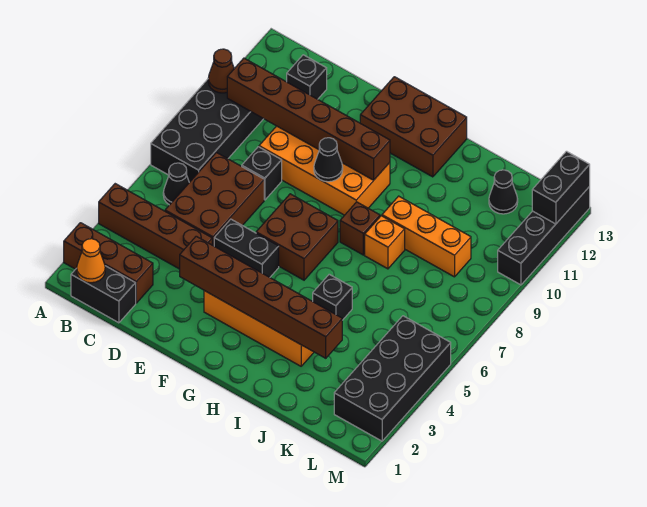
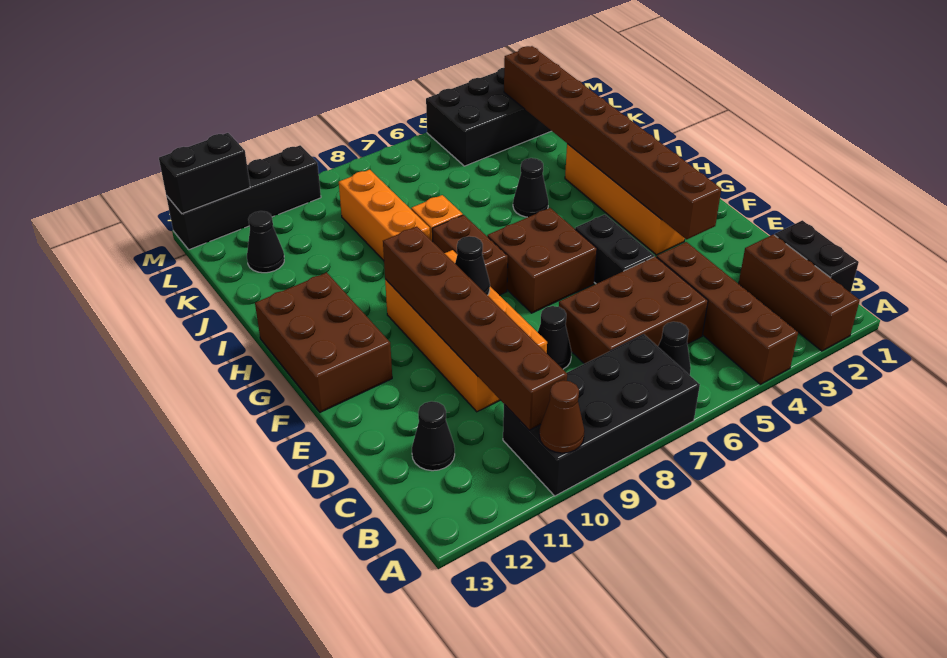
orange cone B1 level 2 -> none
black brick C12 level 1 -> black cone C12 level 1
black brick D8 level 1 -> black cone D8 level 1
brown brick E3:J3 level 2 -> brown brick E3:L3 level 2
brown brick H8 level 1 -> brown brick G8:H8 level 1
black brick I5 level 1 -> black cone I5 level 1

